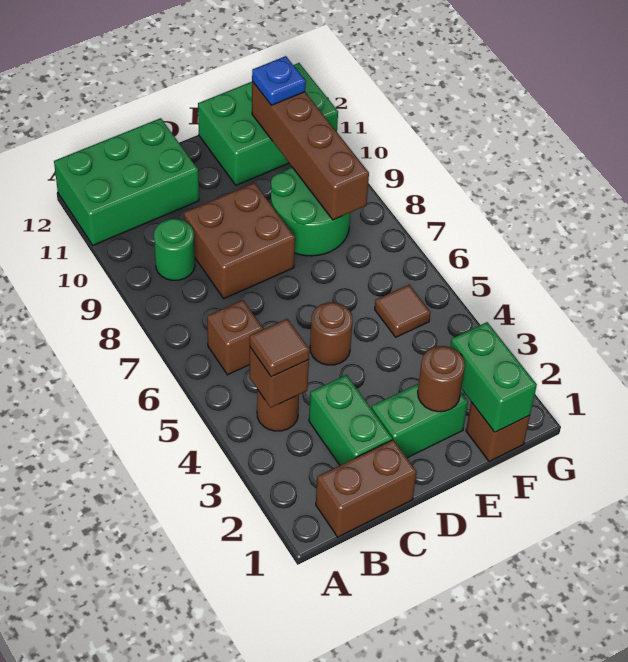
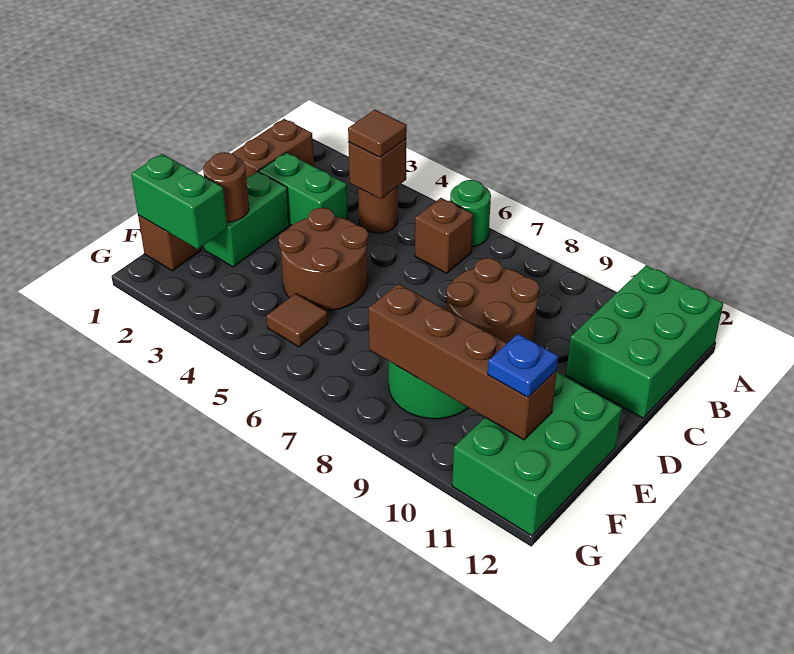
green round brick B9 level 1 -> green round brick A6 level 1
brown brick C8:D9 level 1 -> brown round brick C8:D9 level 1
brown round brick D5 level 1 -> brown round brick D4:E5 level 1

